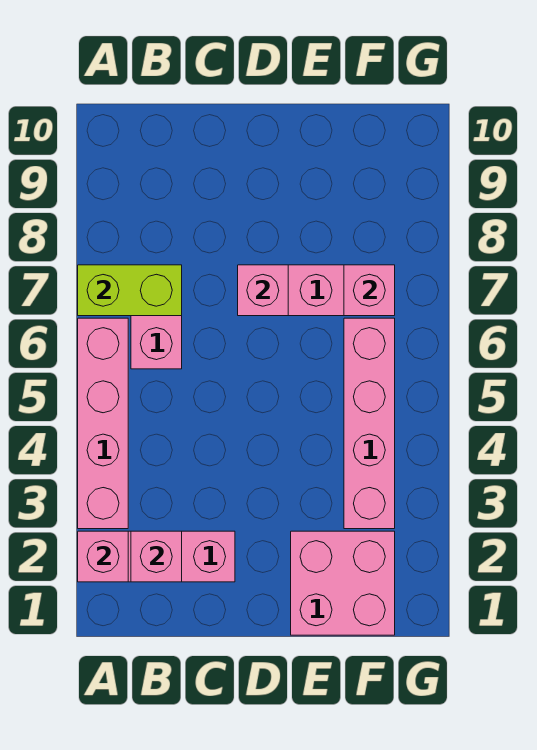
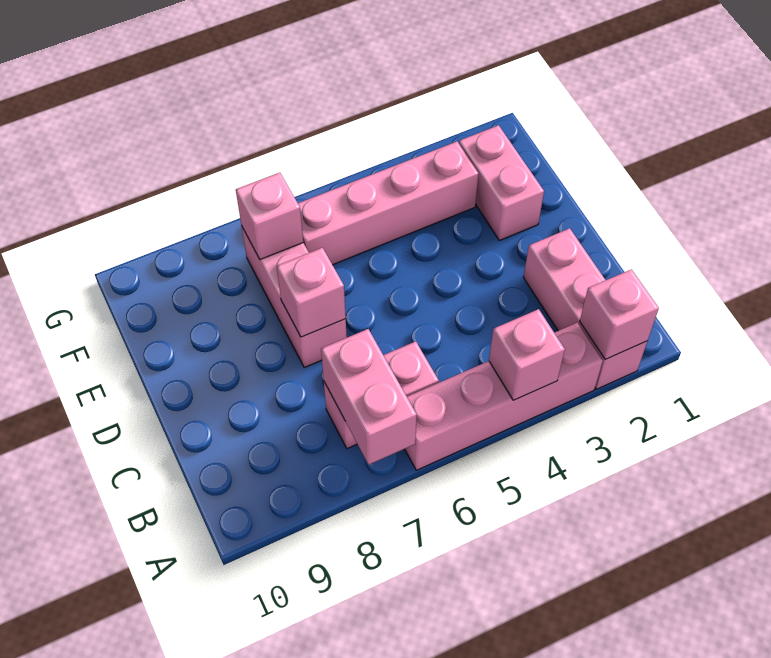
lime brick A7:B7 level 2 -> pink brick A7:B7 level 2
pink brick B2 level 2 -> pink brick A4 level 2
pink brick E1:F2 level 1 -> pink brick E2:F2 level 1

